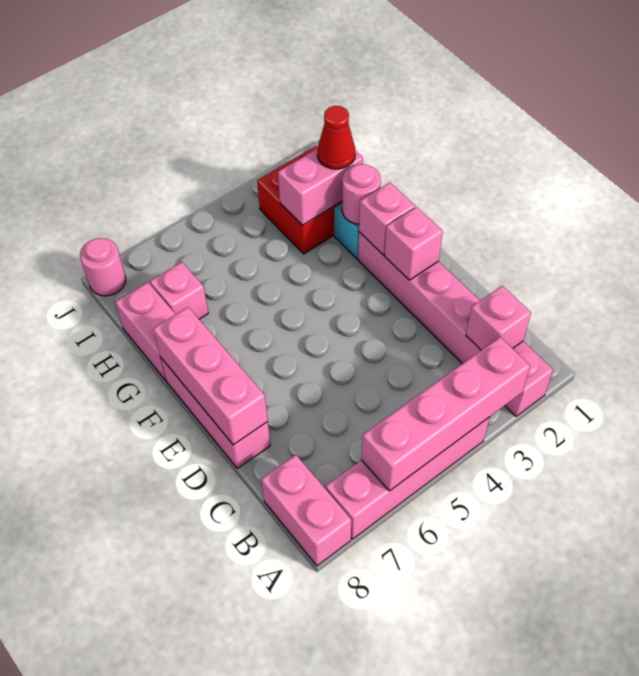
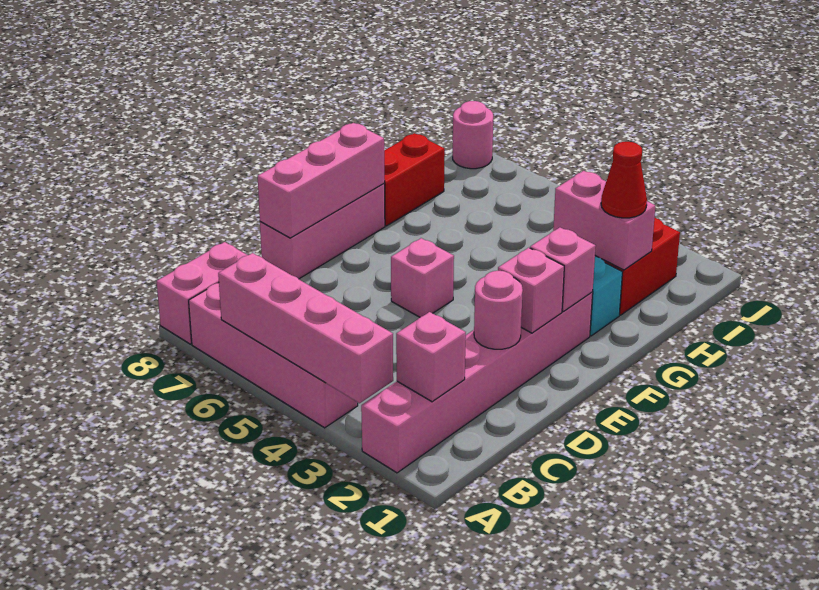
pink round brick G2 level 2 -> pink round brick D2 level 2
pink brick G8:H8 level 1 -> red brick G8:H8 level 1
pink brick H7 level 1 -> pink brick E5 level 1

